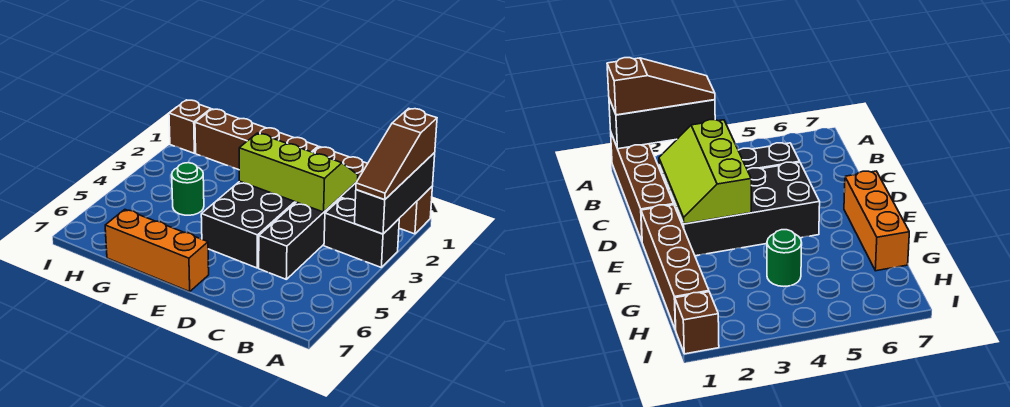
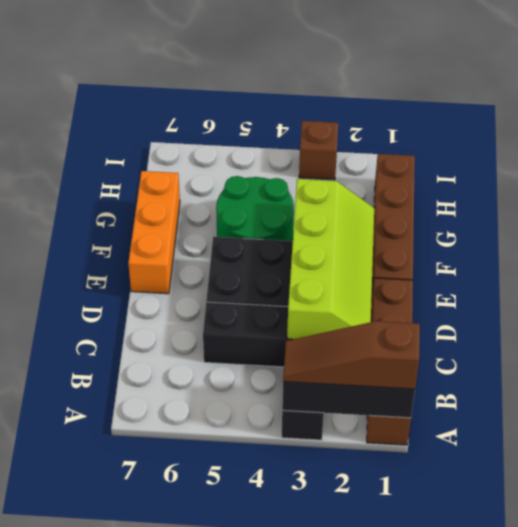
lime slope C2:E3 level 2 top 3 -> lime slope C2:F3 level 2 top 3
green round brick G4 level 1 -> green round brick F4:G5 level 1
brown brick I1 level 1 -> brown brick I3 level 1

